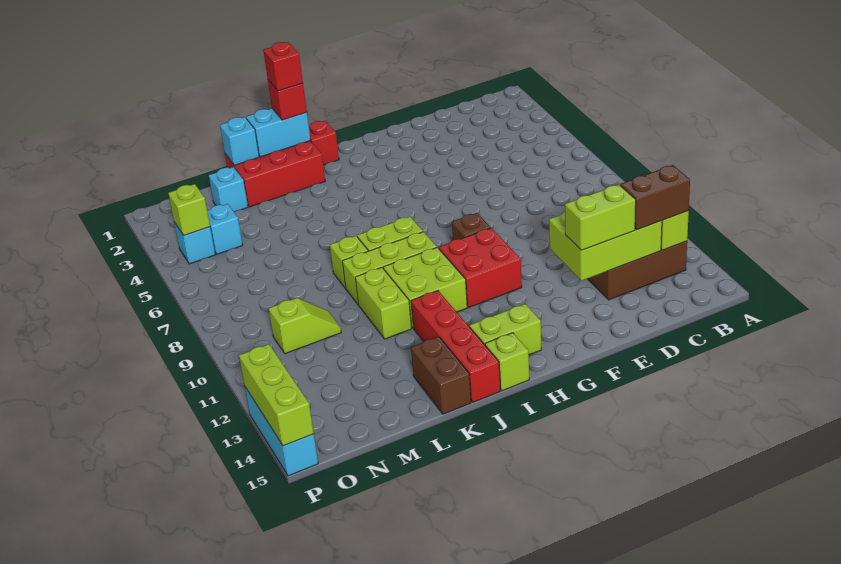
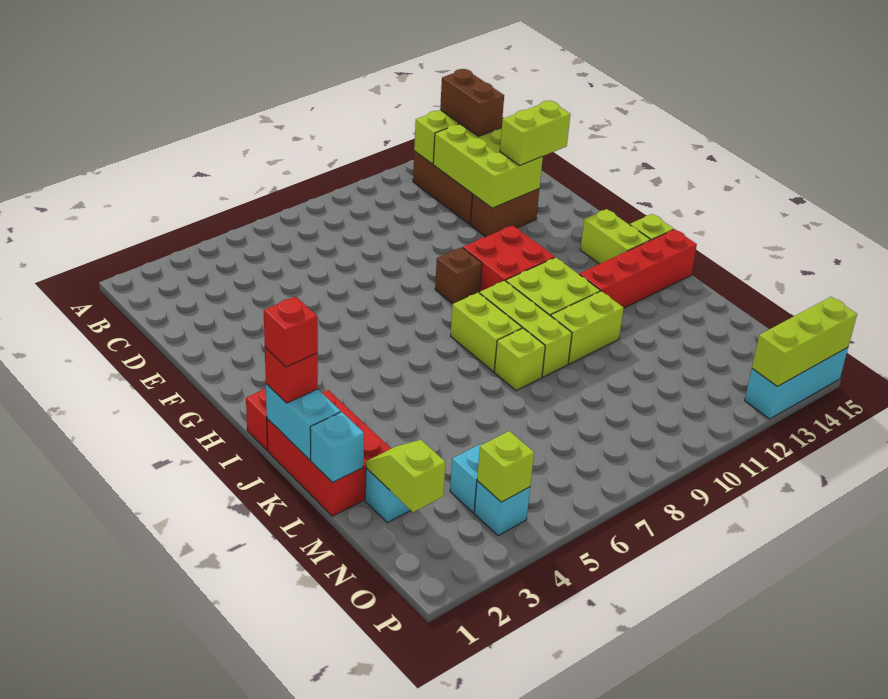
lime brick D13:E13 level 3 -> lime brick E13:E14 level 3
brown brick K14:K15 level 1 -> brown brick E12:E13 level 1
lime slope M10:N10 level 1 top N -> lime slope M2:N2 level 2 top N

